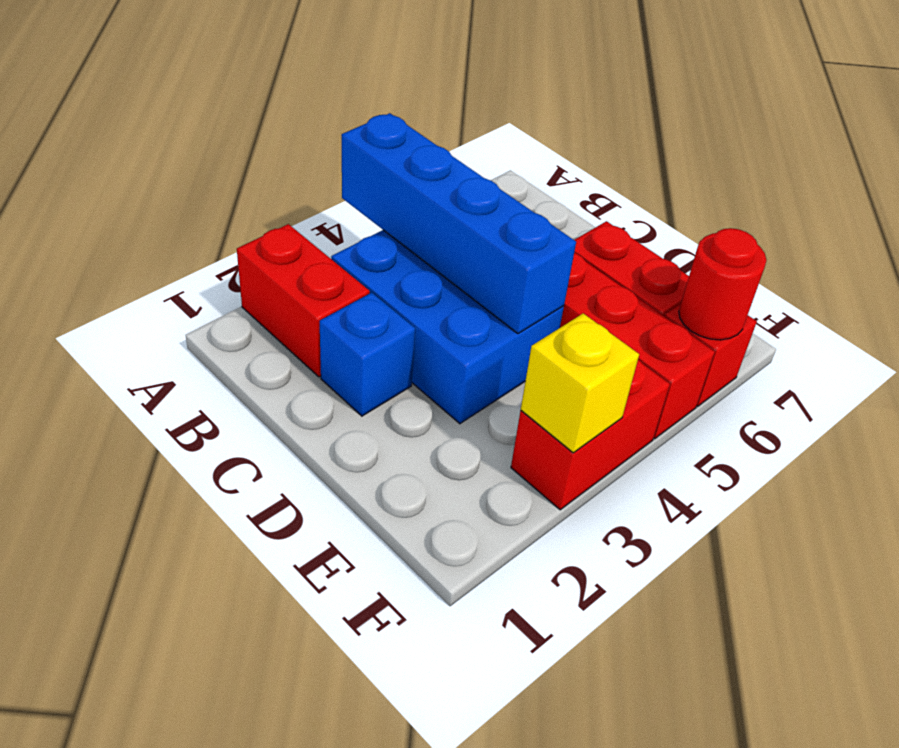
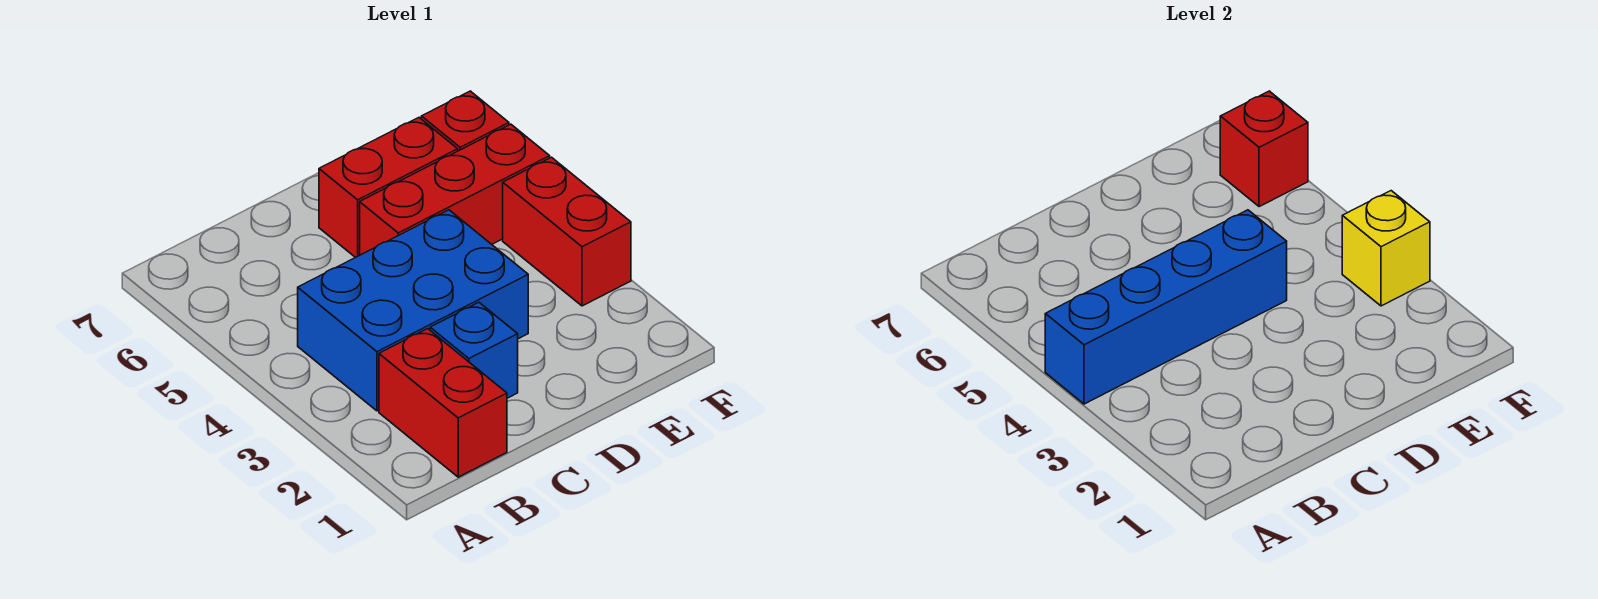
red brick A2:B2 level 1 -> red brick B1:B2 level 1
red round brick F6 level 2 -> red brick F6 level 2

